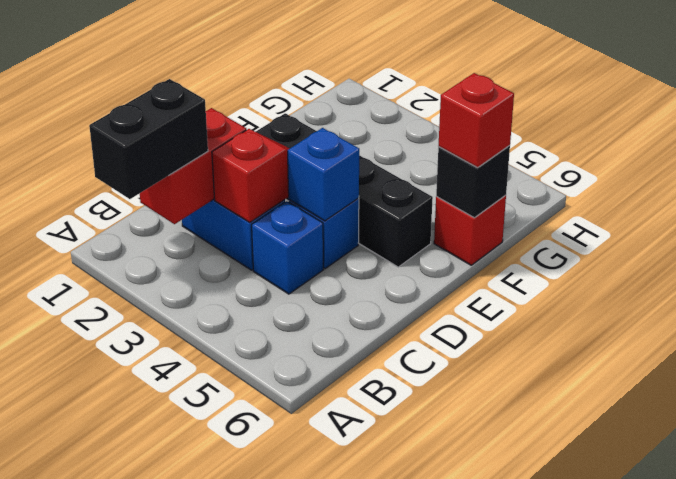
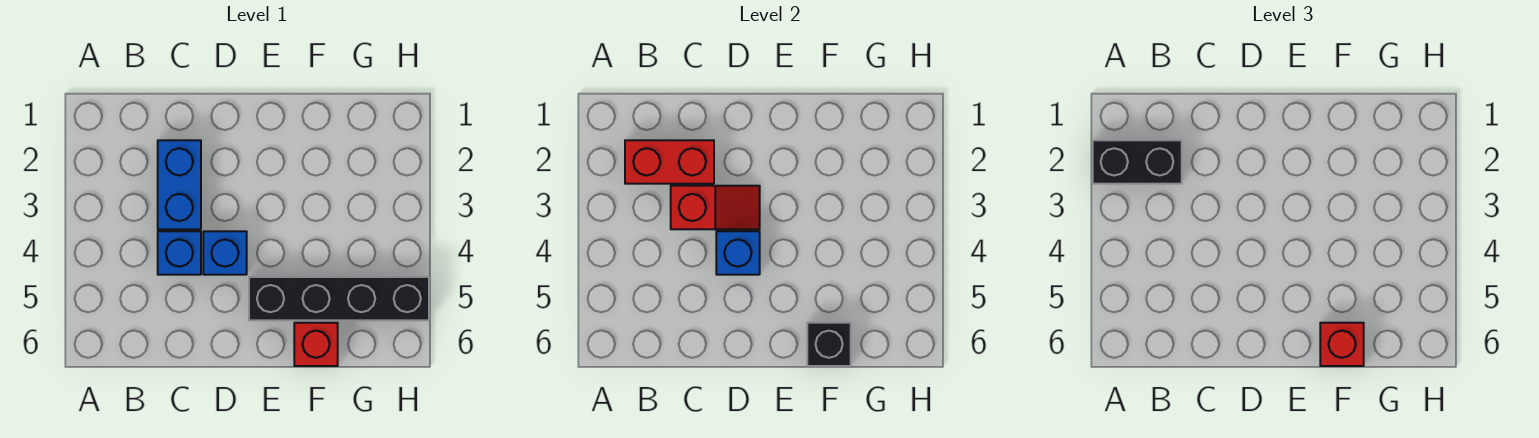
black brick E2:E5 level 1 -> black brick E5:H5 level 1

